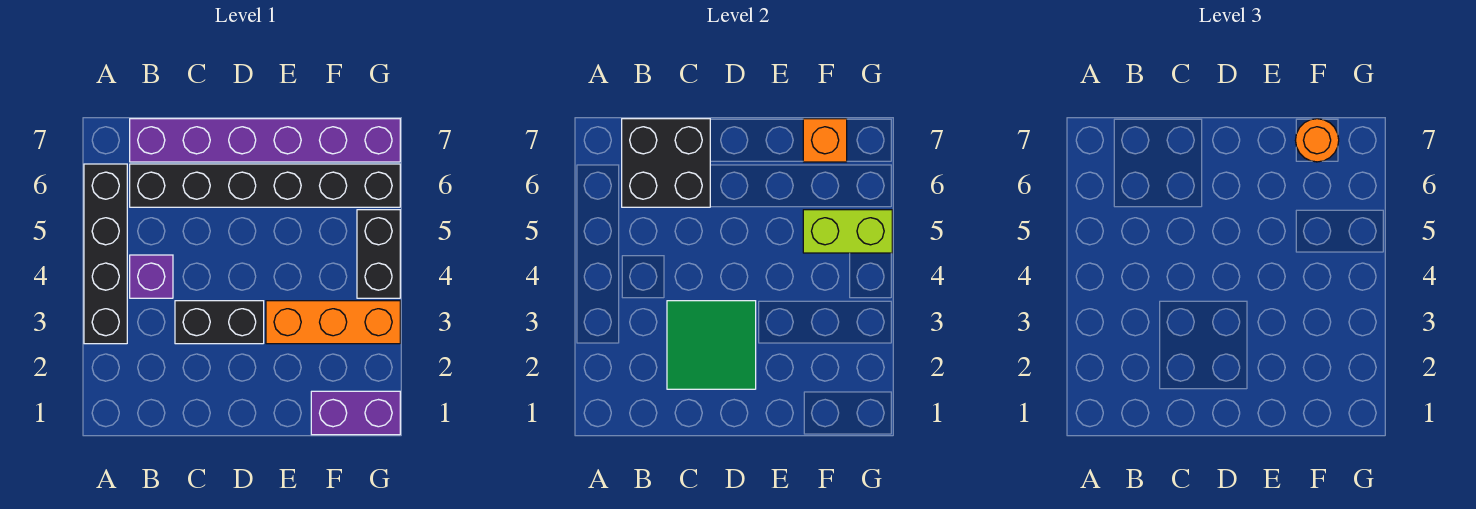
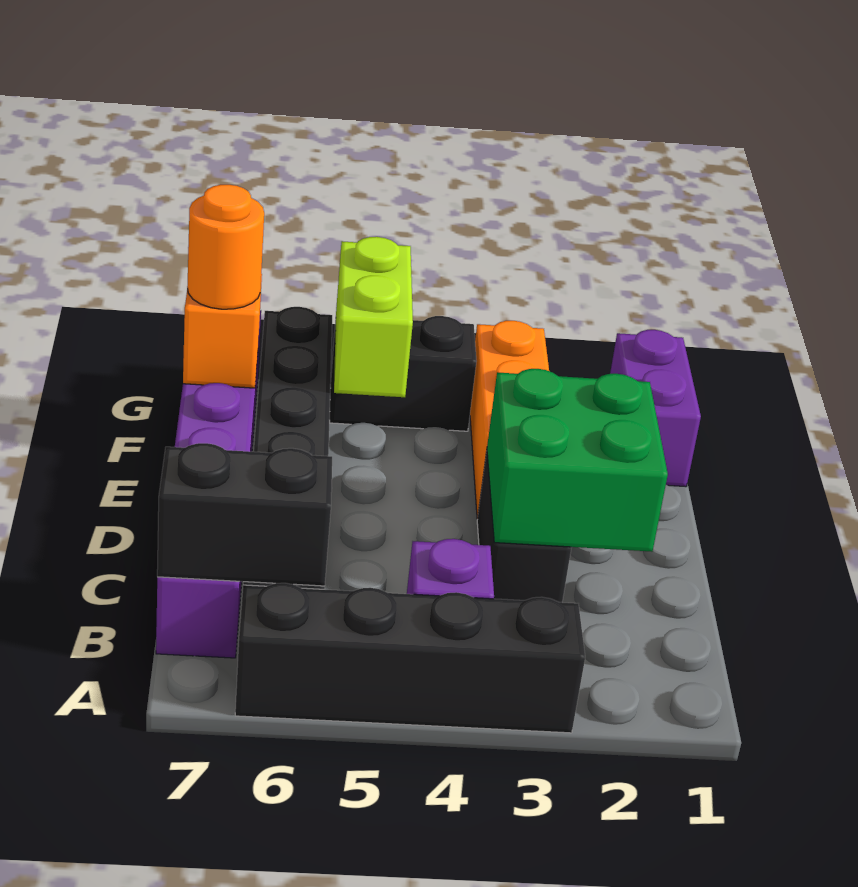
black brick B6:C7 level 2 -> black brick B6:B7 level 2
green tile C2:D3 level 2 -> green brick C2:D3 level 2

